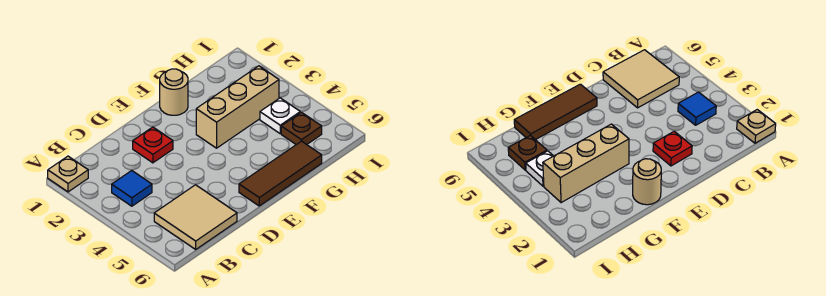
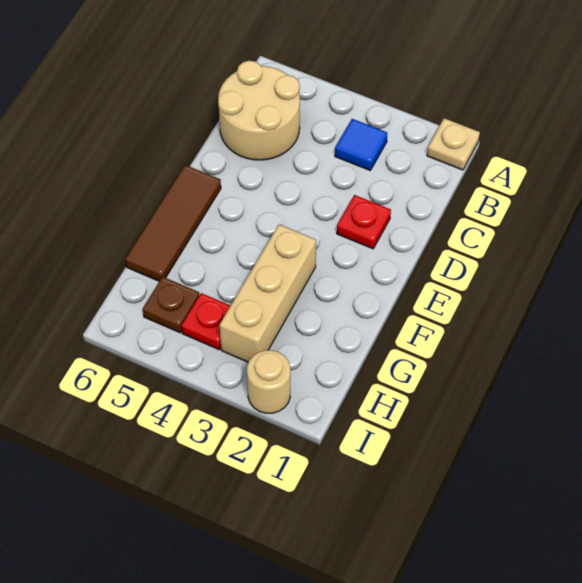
tan tile B5:C6 level 1 -> tan round brick B5:C6 level 1
tan round brick F1 level 1 -> tan round brick I2 level 1
white plate H4 level 1 -> red plate H4 level 1

